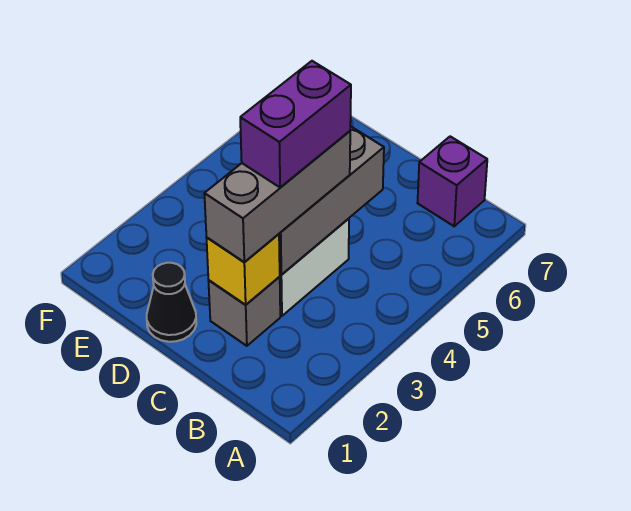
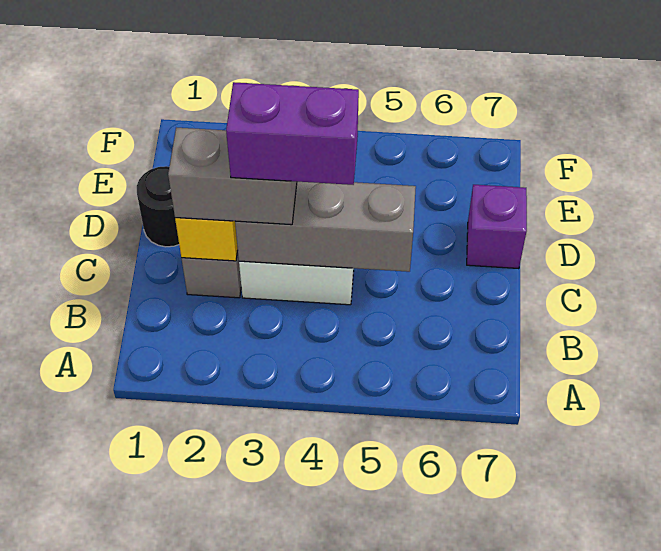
purple brick B7 level 1 -> purple brick D7 level 1
grey brick C2:C4 level 3 -> grey brick C2:C3 level 3
black cone D1 level 1 -> black round brick D1 level 1

